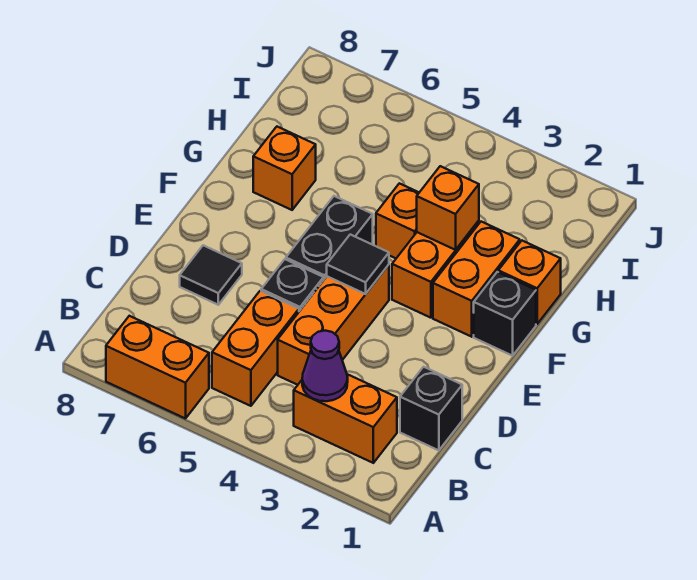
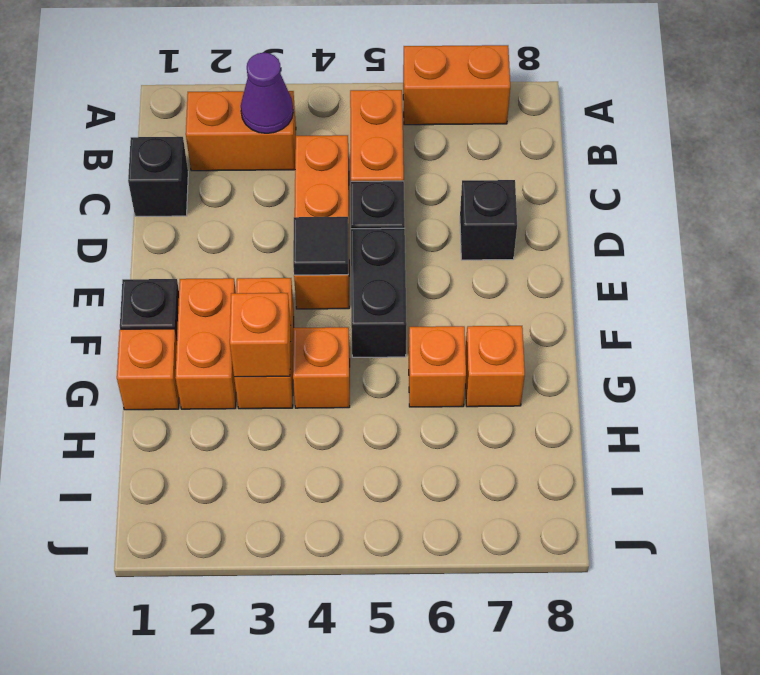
black tile D7 level 1 -> black brick D7 level 1
none -> orange brick G6 level 1

